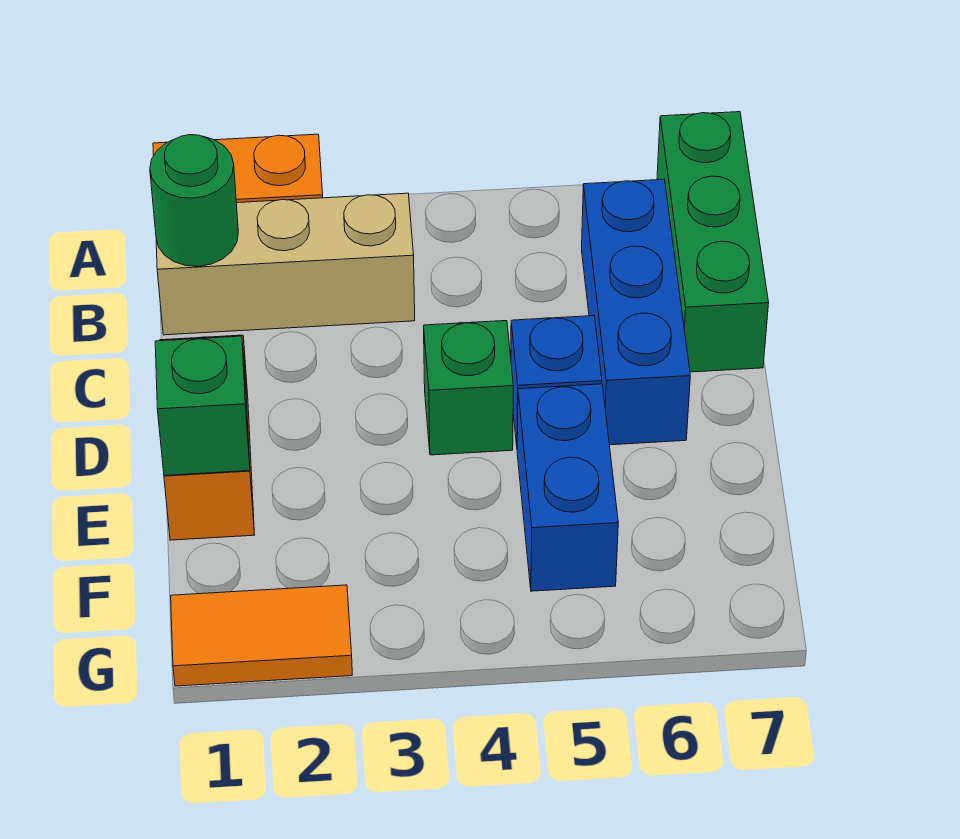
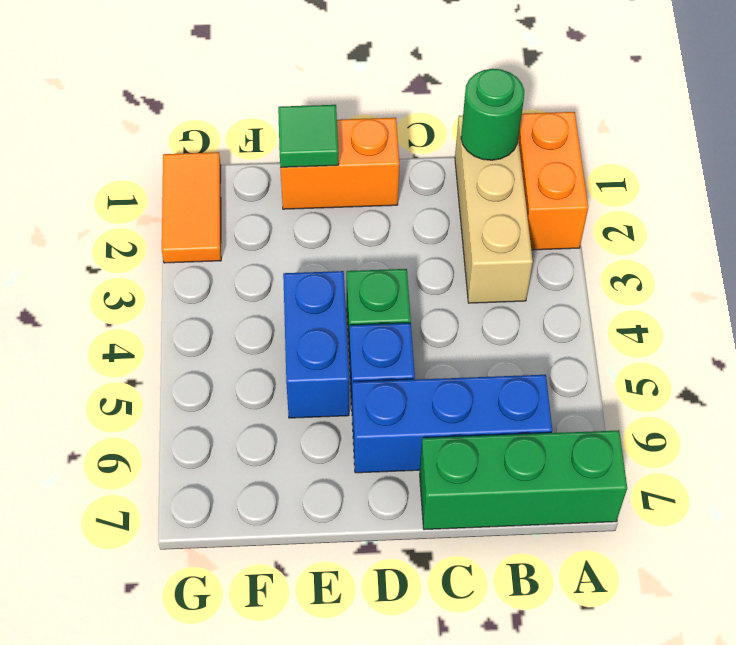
green brick E1 level 2 -> green tile E1 level 2
blue brick E5:F5 level 1 -> blue brick E4:E5 level 1

